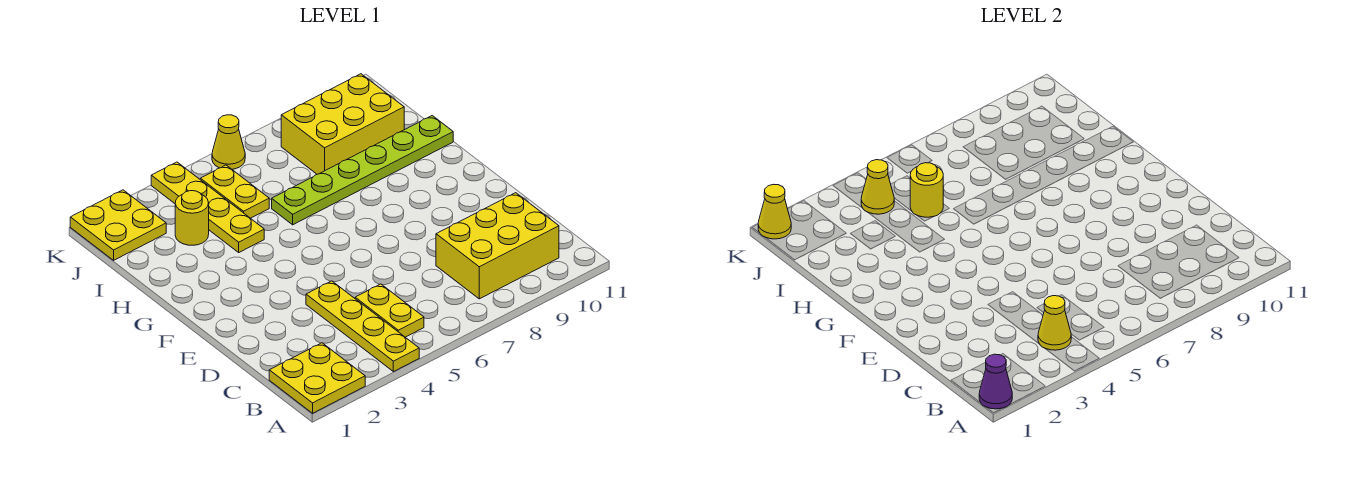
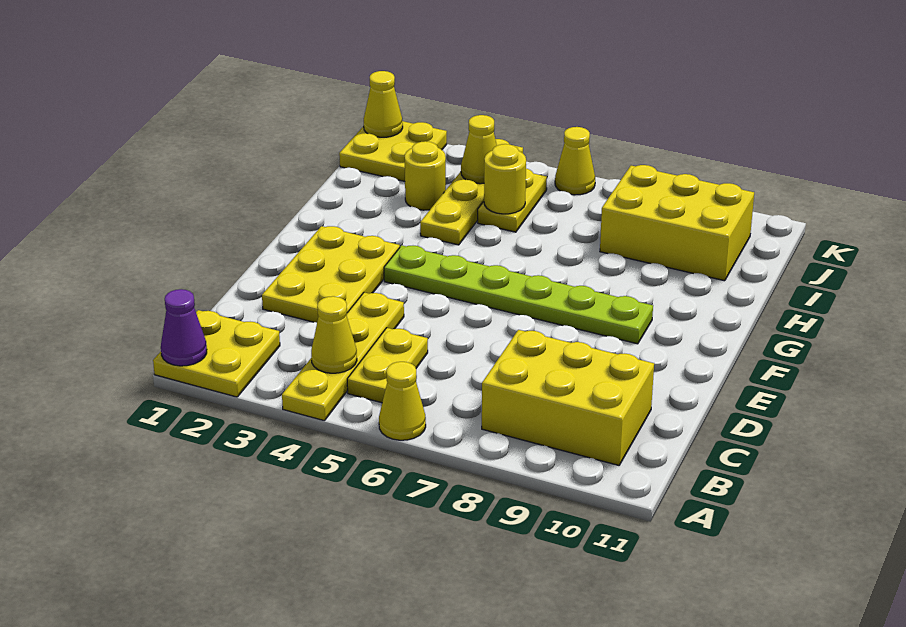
none -> yellow cone A6 level 1
none -> yellow plate D2:F3 level 1
lime plate H6:H11 level 1 -> lime plate F4:F9 level 1

